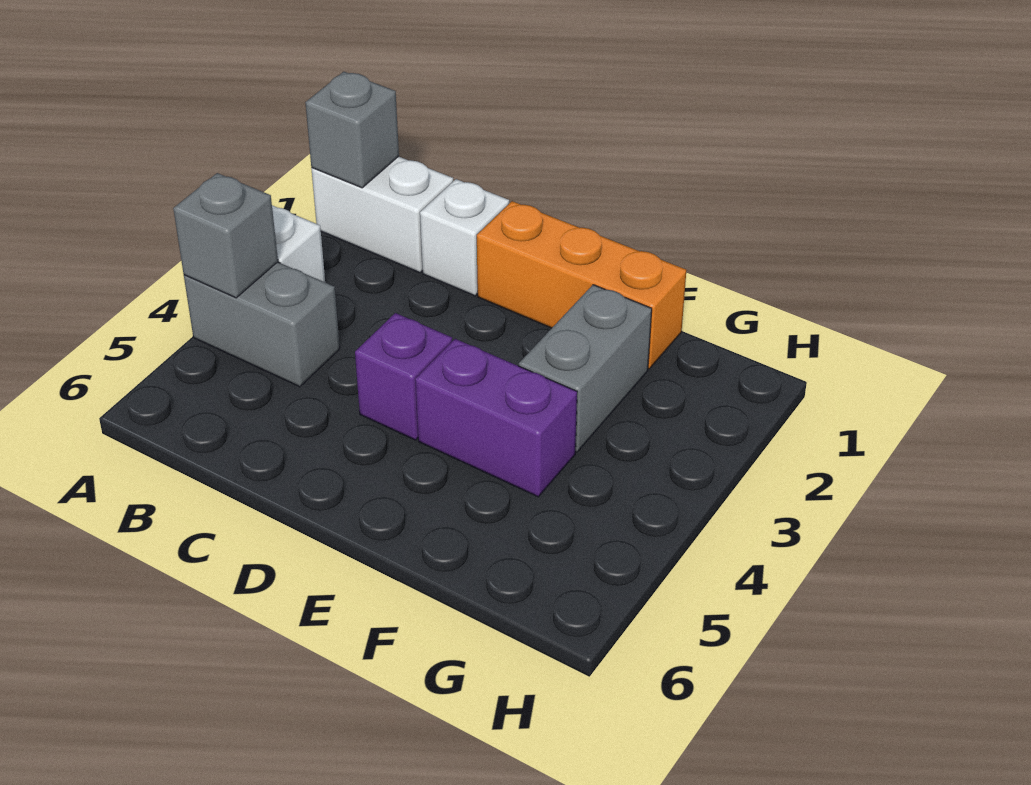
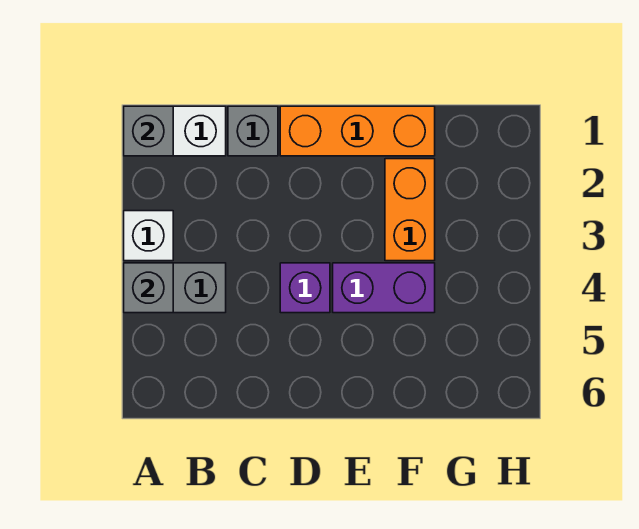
white brick C1 level 1 -> grey brick C1 level 1
grey brick F2:F3 level 1 -> orange brick F2:F3 level 1

